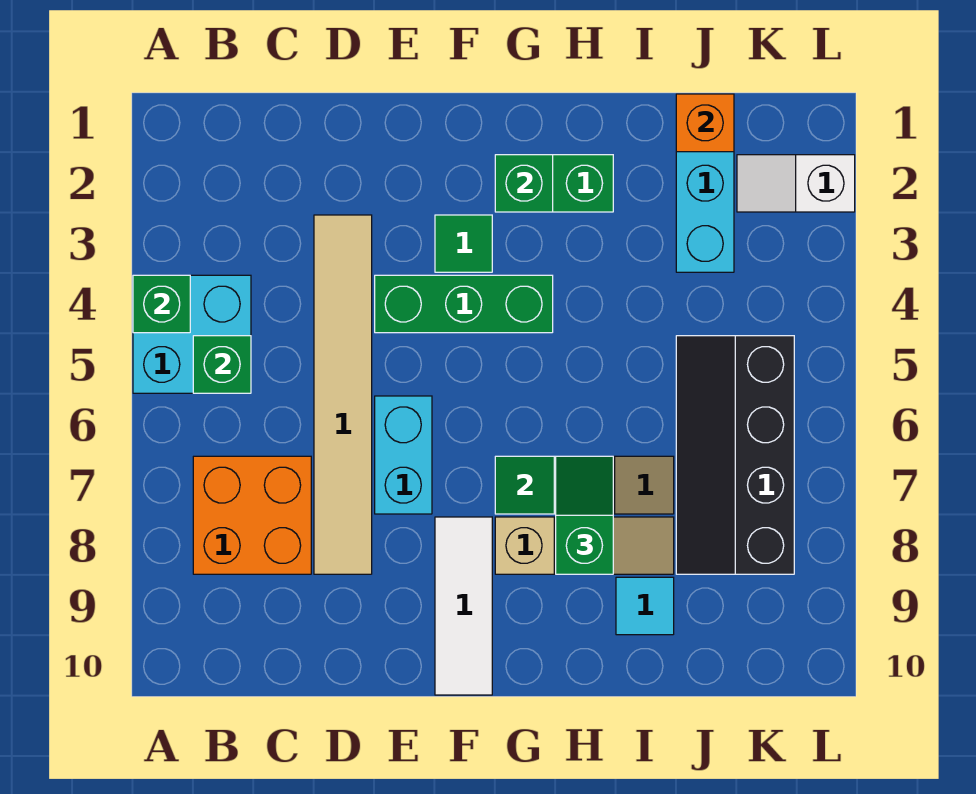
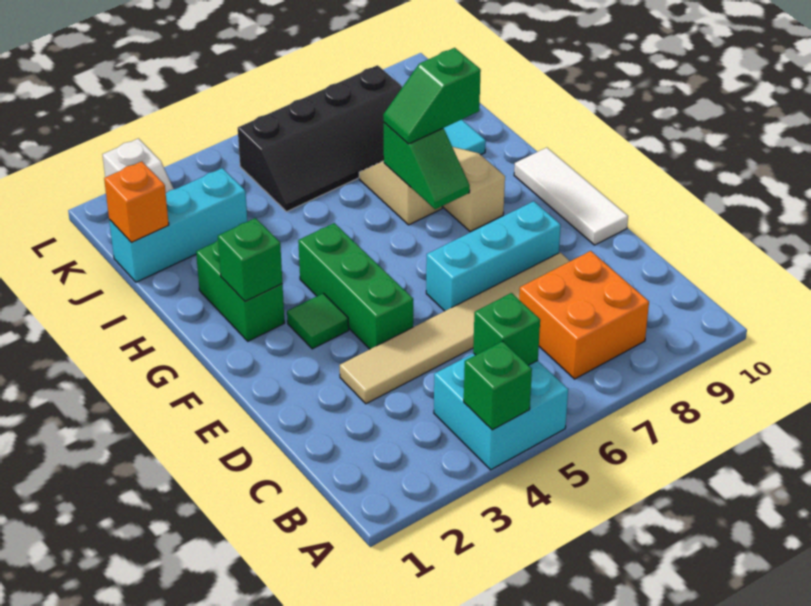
cyan brick E6:E7 level 1 -> cyan brick E6:E8 level 1
white tile F8:F10 level 1 -> white tile E10:G10 level 1

